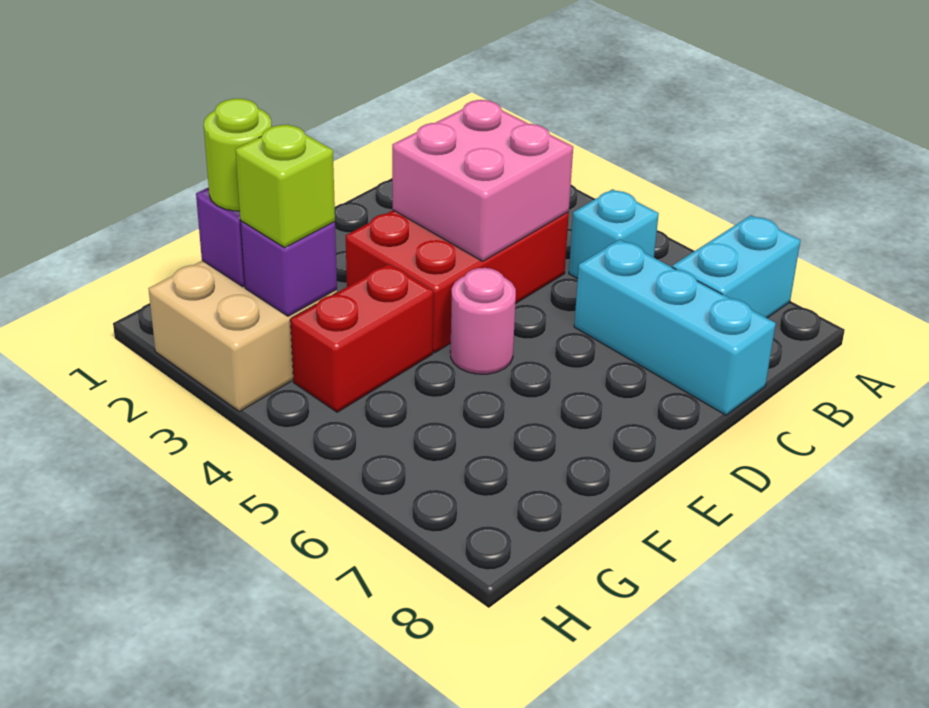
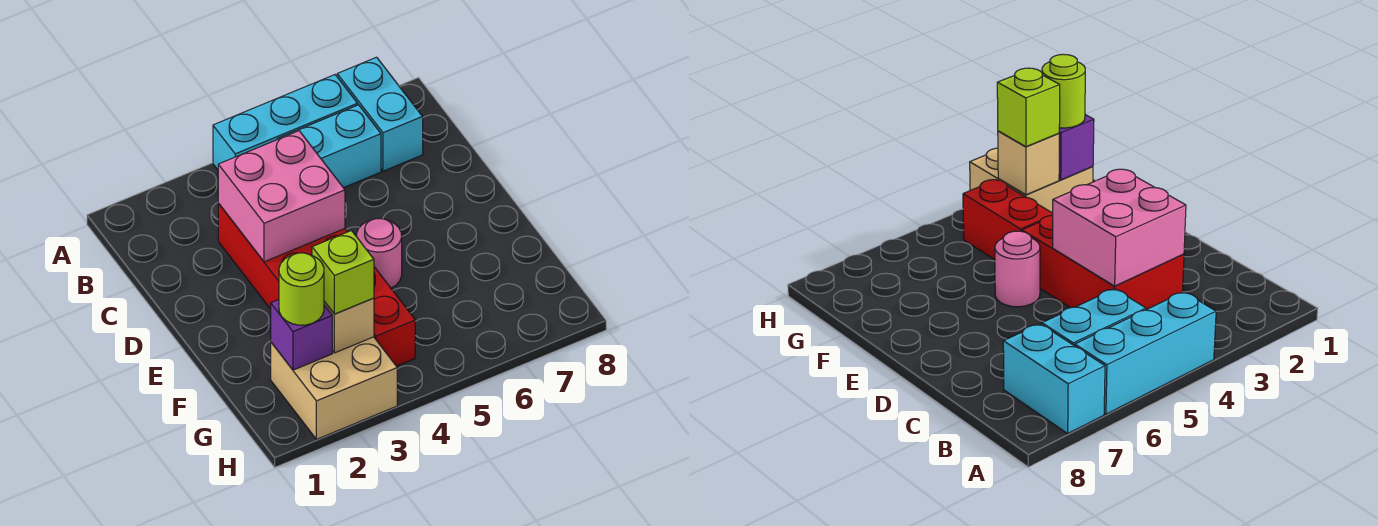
cyan brick B5 level 1 -> cyan brick B5:B6 level 1
cyan brick C6:C8 level 1 -> cyan brick A4:A6 level 1
purple brick G3 level 2 -> tan brick G3 level 2

